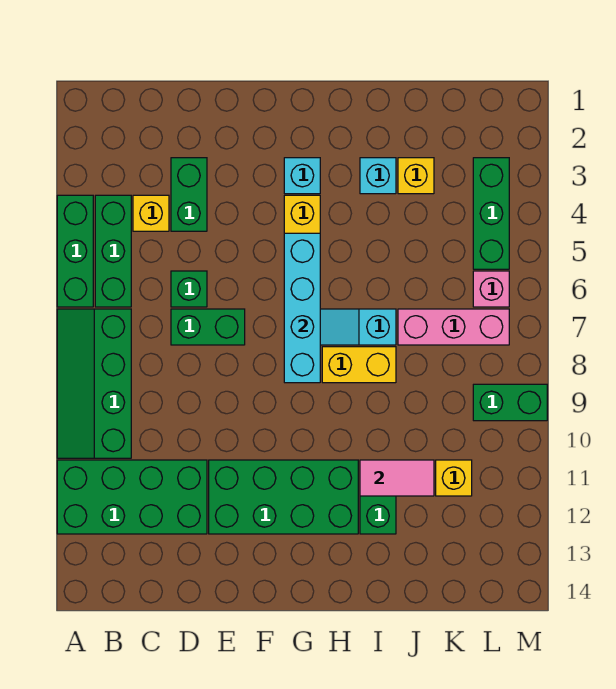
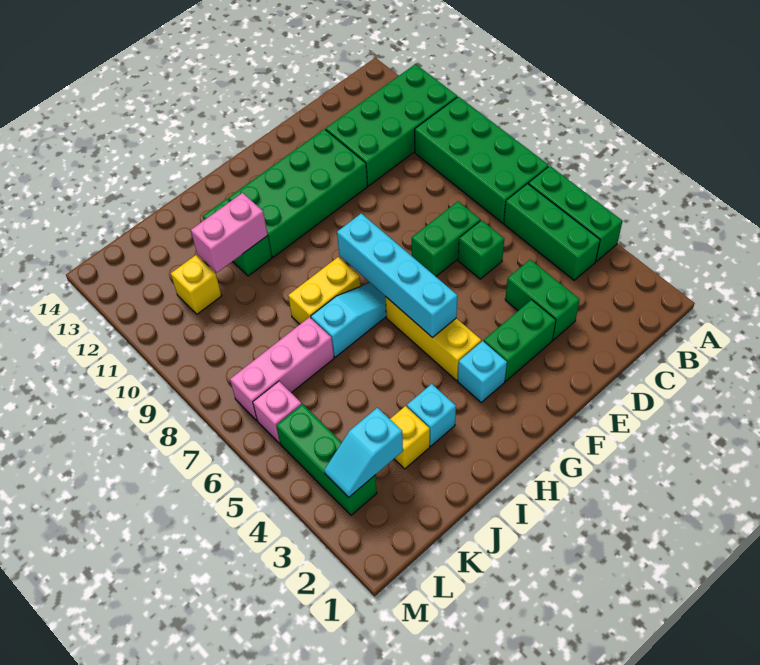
green slope A7:B10 level 1 top B -> green brick A7:B10 level 1
yellow brick C4 level 1 -> none
pink tile I11:J11 level 2 -> pink brick I11:J11 level 2
none -> cyan slope K3:L3 level 2 top K
green brick L9:M9 level 1 -> green brick E3:F3 level 1

